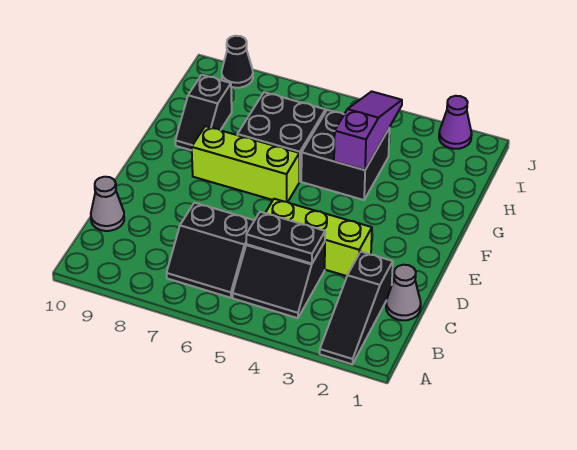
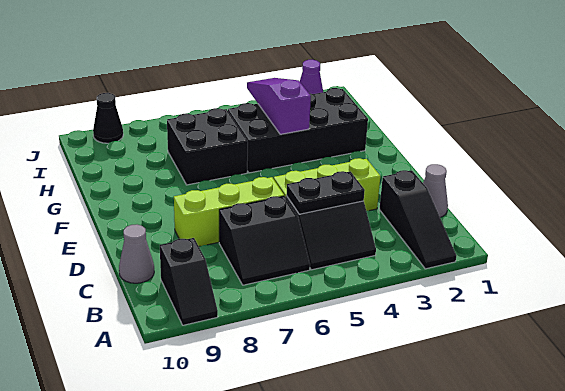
lime brick F6:F8 level 1 -> lime brick D6:D8 level 1
black brick G4:H5 level 1 -> black brick G2:H5 level 1
black slope G9:H9 level 1 top H -> black slope A9:B9 level 1 top B

